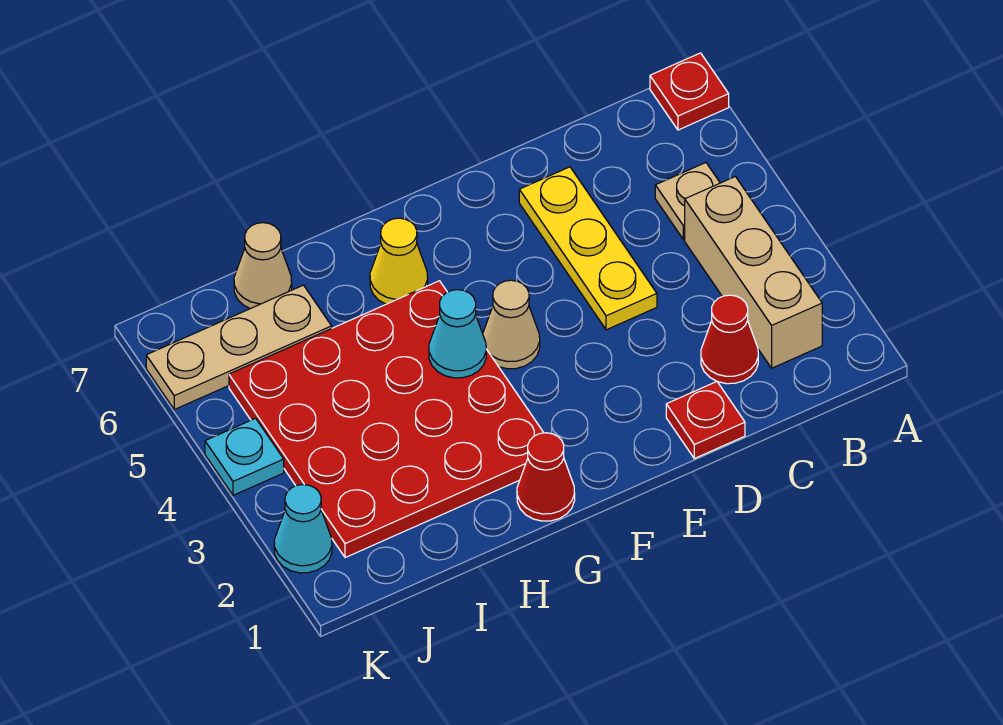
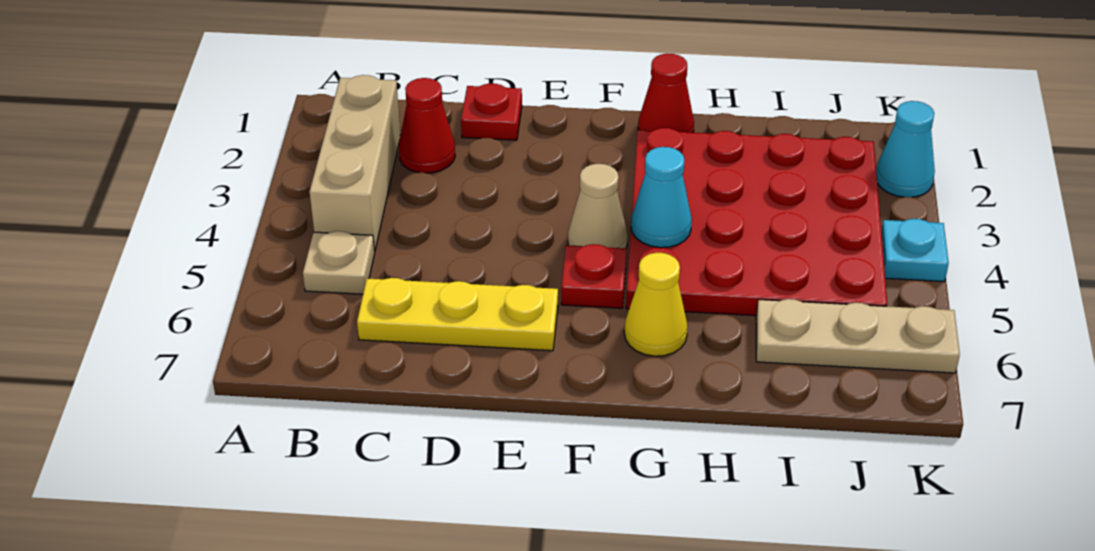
red plate A7 level 1 -> red plate F5 level 1
yellow plate D4:D6 level 1 -> yellow plate C6:E6 level 1
tan cone I7 level 1 -> none

